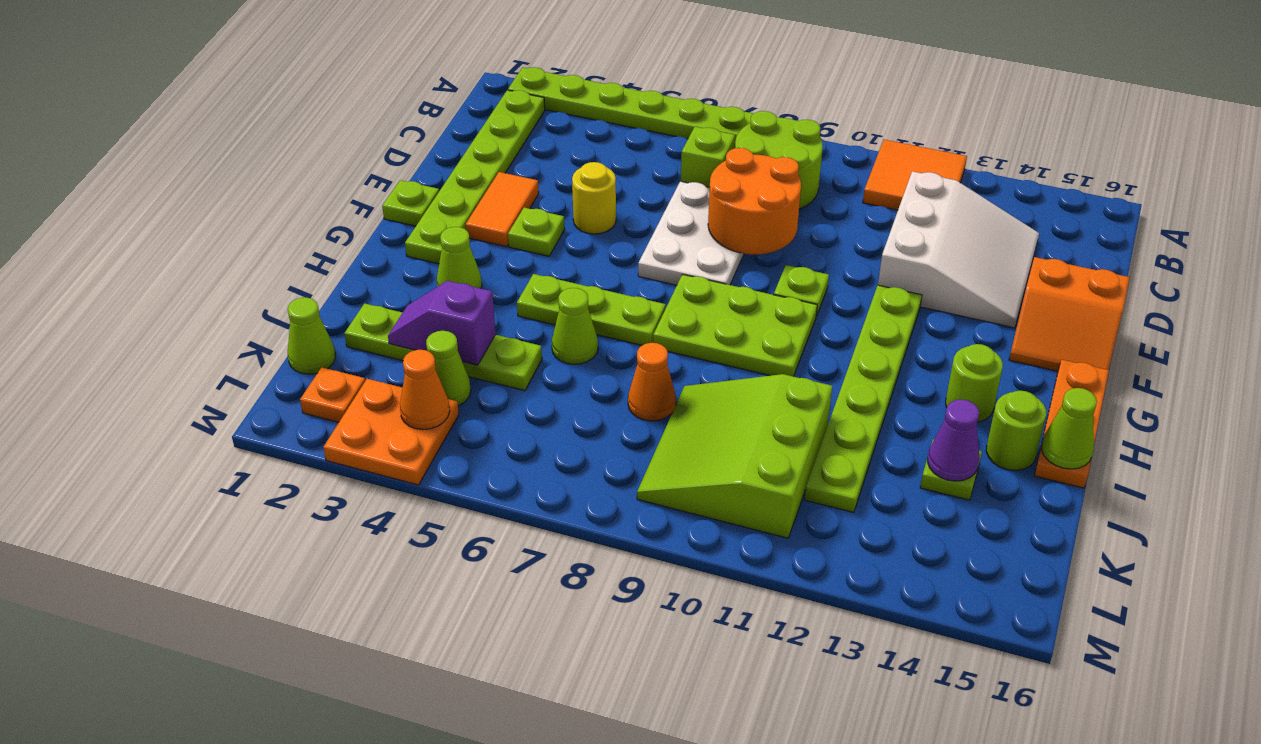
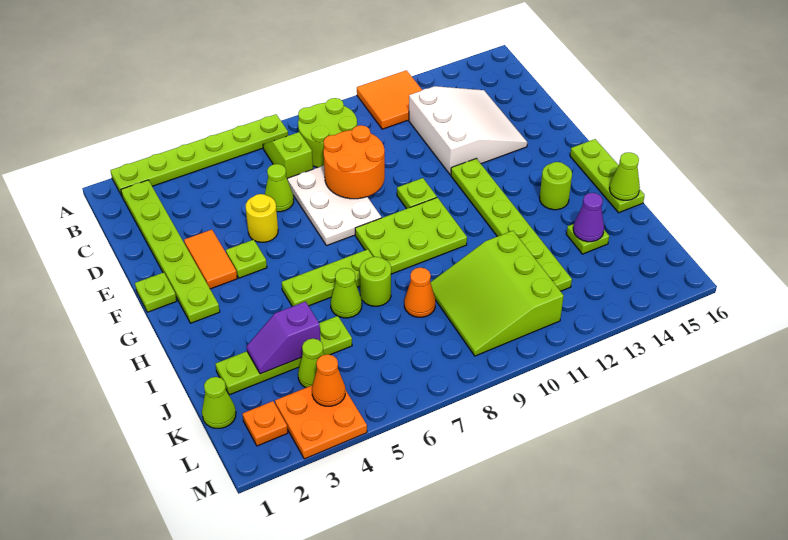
orange slope E15:F16 level 1 top E -> none
orange plate G16:I16 level 1 -> lime plate G16:I16 level 1
lime cone H3 level 1 -> lime cone D6 level 1
lime round brick I15 level 1 -> lime round brick I7 level 1

